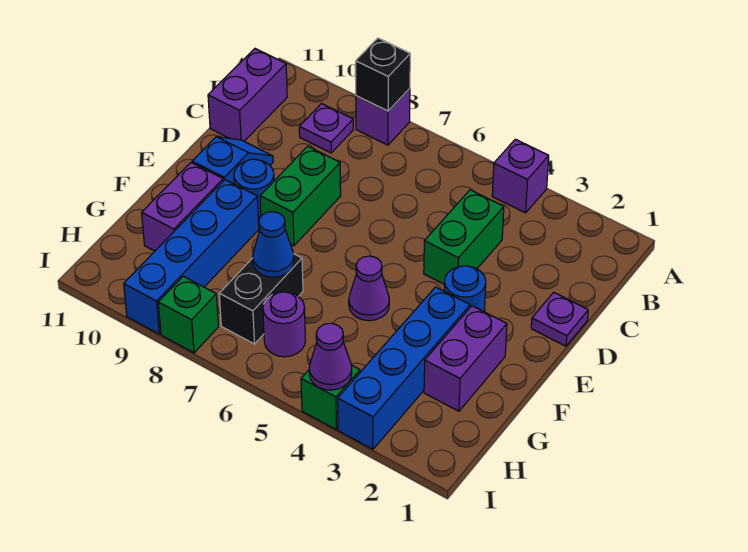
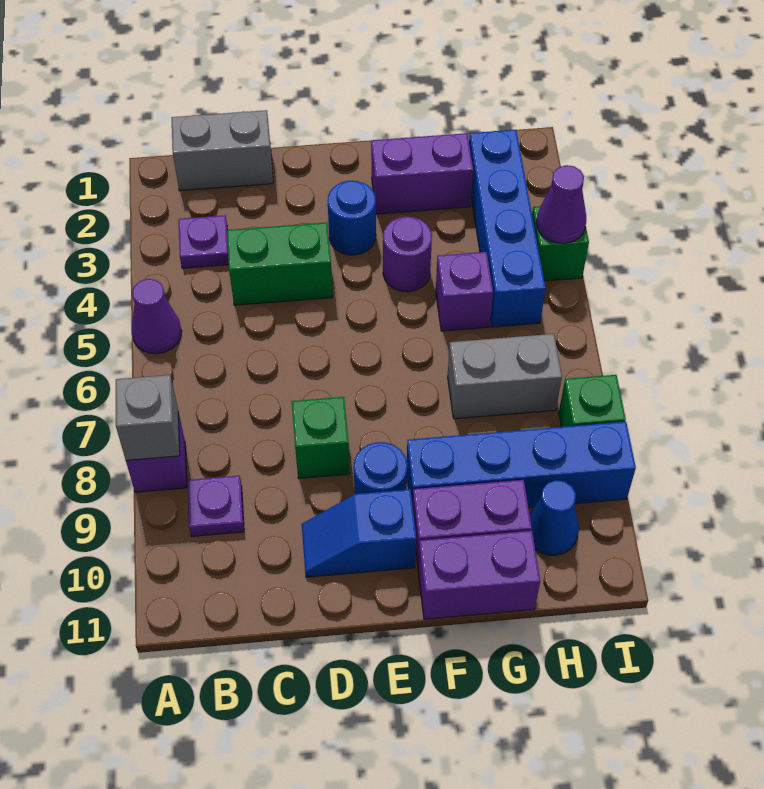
purple brick A4 level 1 -> purple brick G5 level 1
black brick A8 level 2 -> grey brick A8 level 2
none -> grey brick B1:C1 level 1
purple brick B11:C11 level 1 -> purple brick F11:G11 level 1
purple plate D1 level 1 -> purple plate B3 level 1
green brick D8:E8 level 1 -> green brick D8 level 1
blue brick F3:I3 level 1 -> blue brick H2:H5 level 1
purple cone F5 level 1 -> purple cone A5 level 1
black brick G7:H7 level 1 -> grey brick G7:H7 level 1
blue cone G7 level 2 -> blue cone H10 level 1
purple round brick H6 level 1 -> purple round brick F4 level 1

